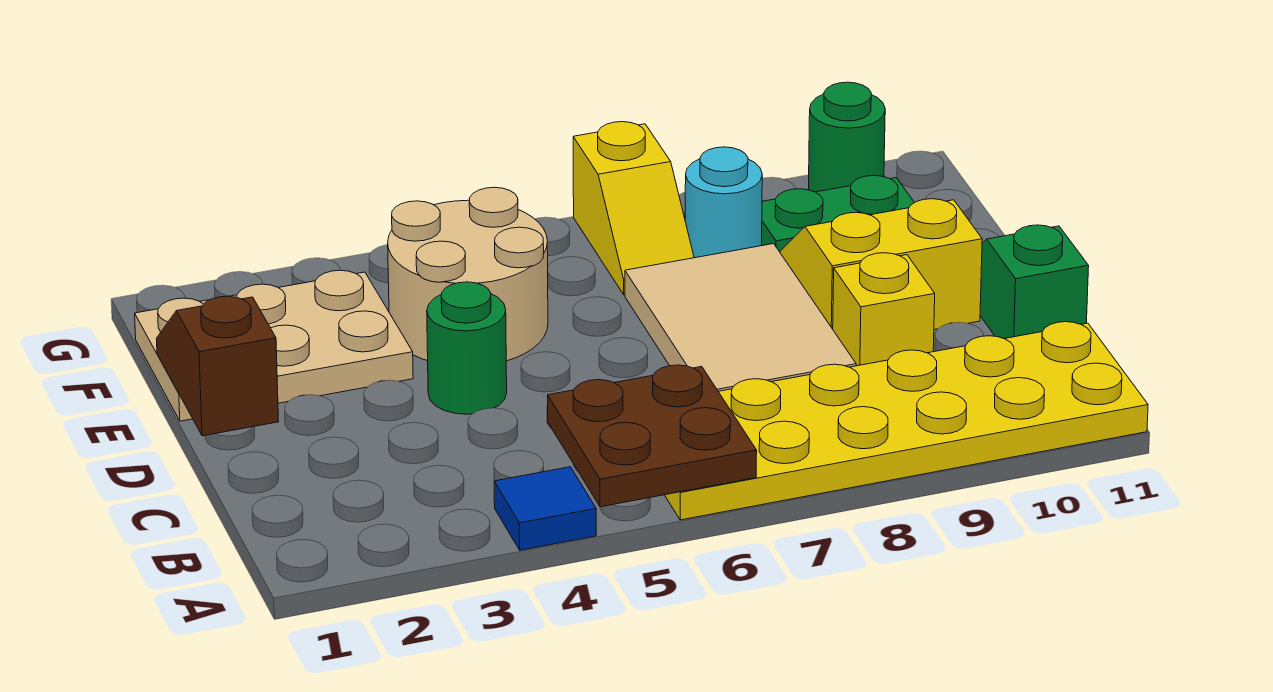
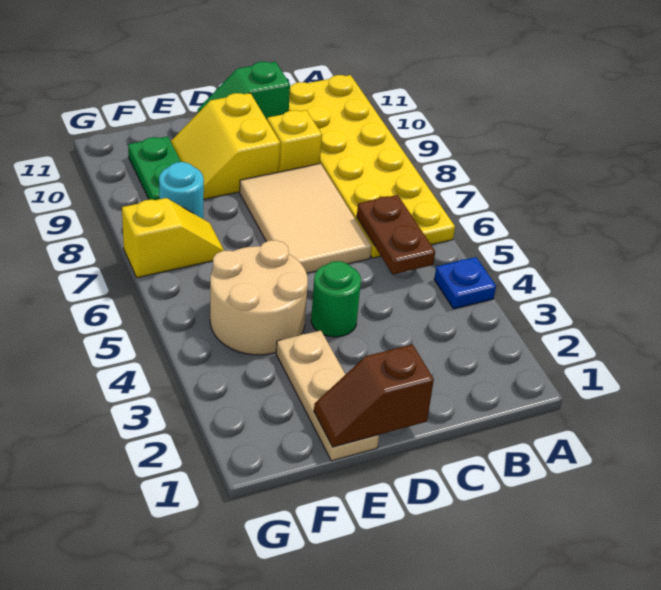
blue tile A4 level 1 -> blue plate A4 level 1
brown plate A5:B6 level 2 -> brown plate B5:B6 level 2
tan tile C7:E8 level 1 -> tan tile C6:D8 level 1
tan plate E1:F3 level 1 -> tan plate E1:E3 level 1
green round brick G10 level 1 -> none

